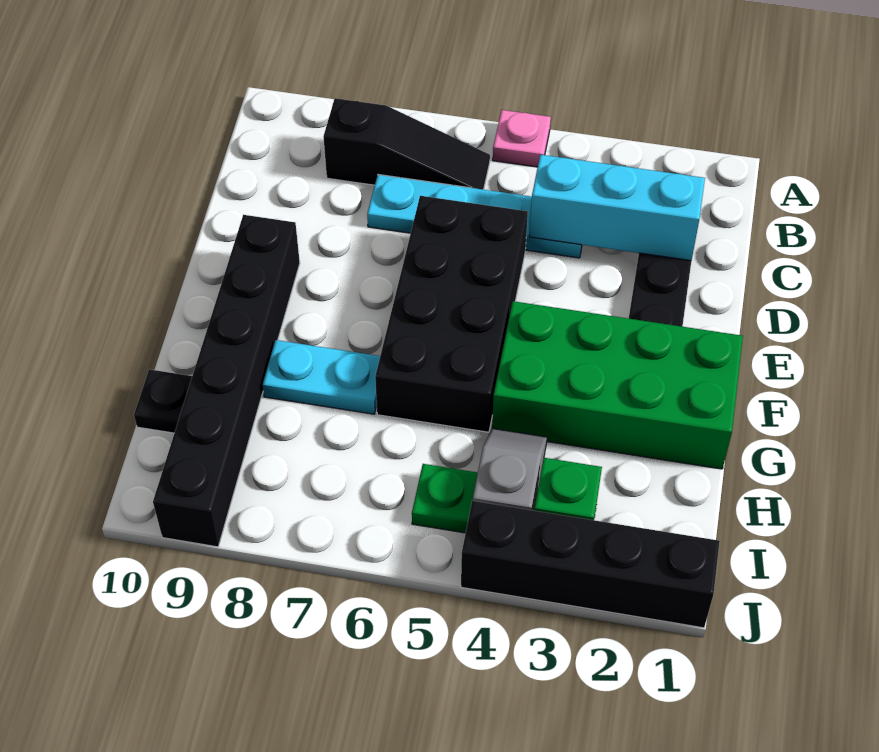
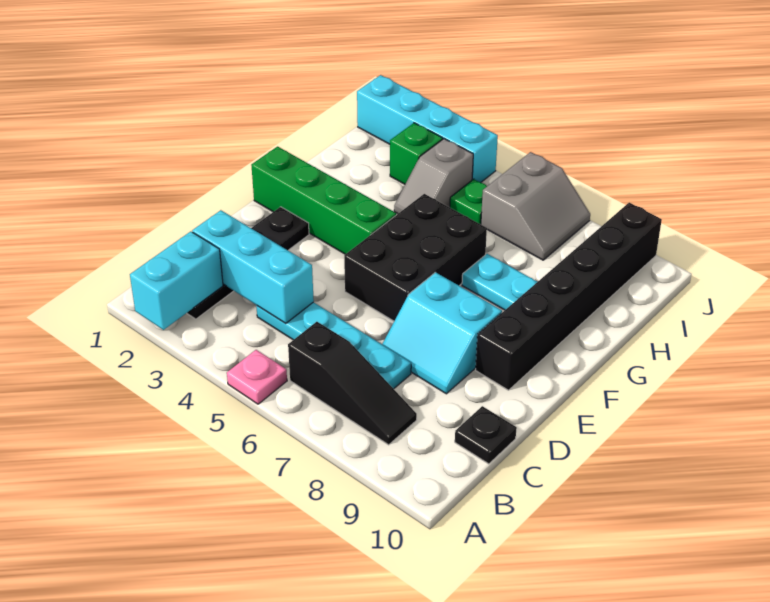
none -> cyan brick A2:B2 level 2
black slope B6:B8 level 1 top 8 -> black slope B6:B8 level 1 top 6
black brick D5:G6 level 1 -> black brick E5:G6 level 1
none -> cyan slope D7:E8 level 1 top E
green brick F1:G4 level 1 -> green brick F1:F4 level 1
black plate H10 level 1 -> black plate C10 level 1
none -> grey slope I6:J7 level 1 top 6
black brick J1:J4 level 1 -> cyan brick J1:J4 level 1

